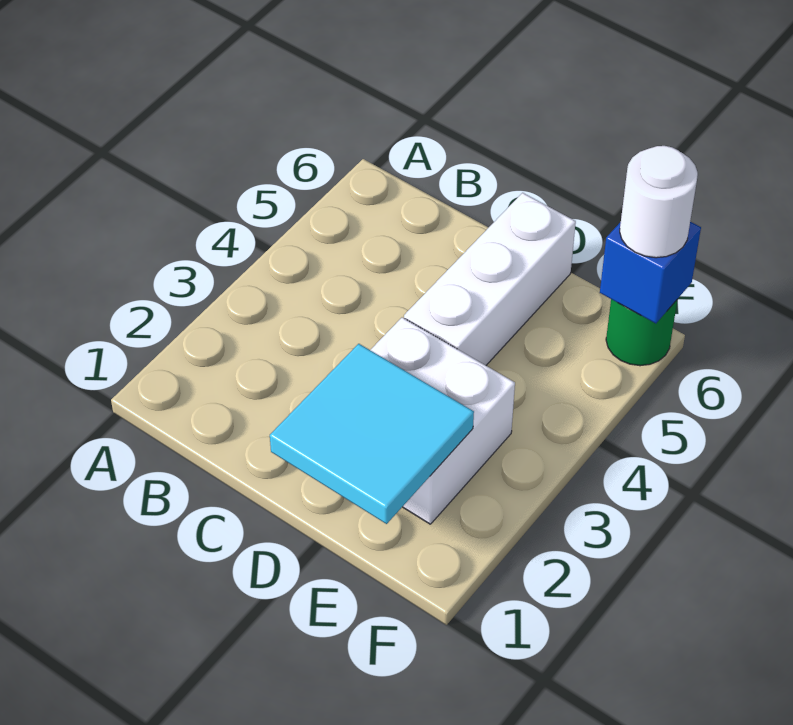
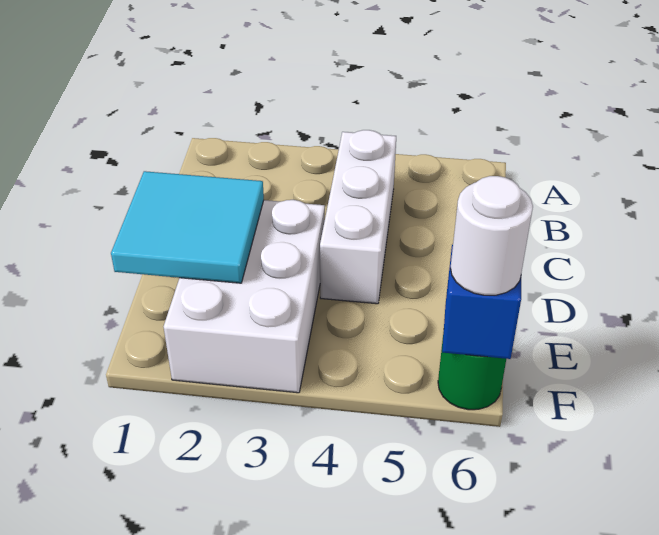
white brick D2:E3 level 1 -> white brick D2:F3 level 1
white brick D4:D6 level 1 -> white brick B4:D4 level 1

